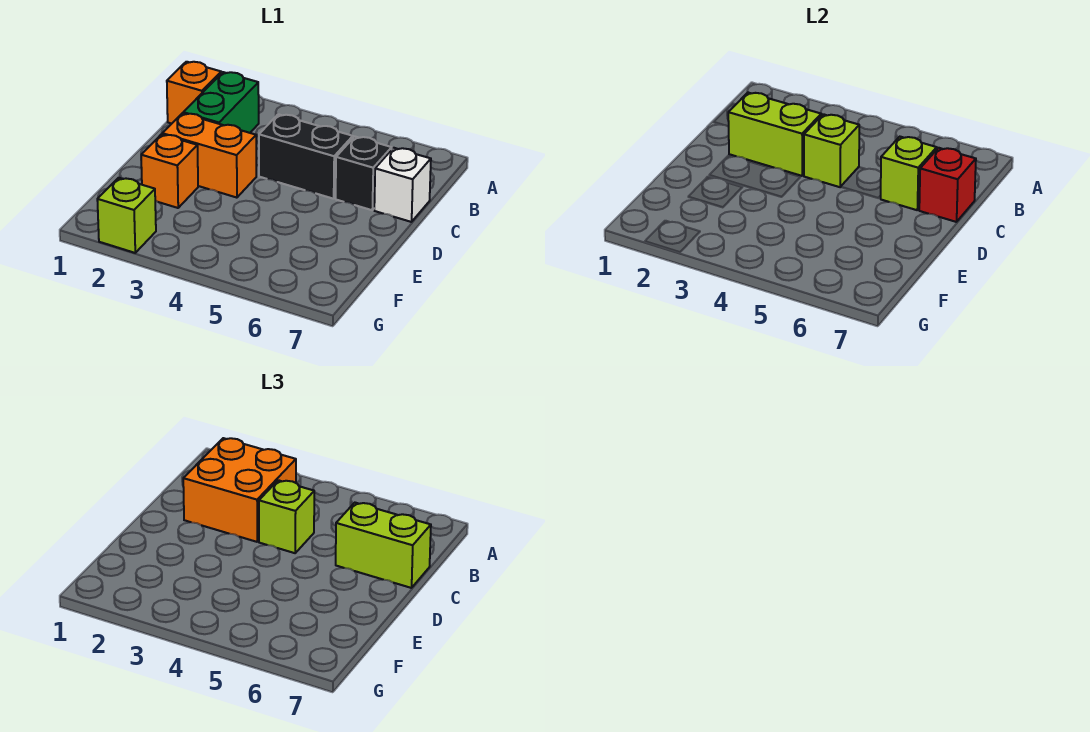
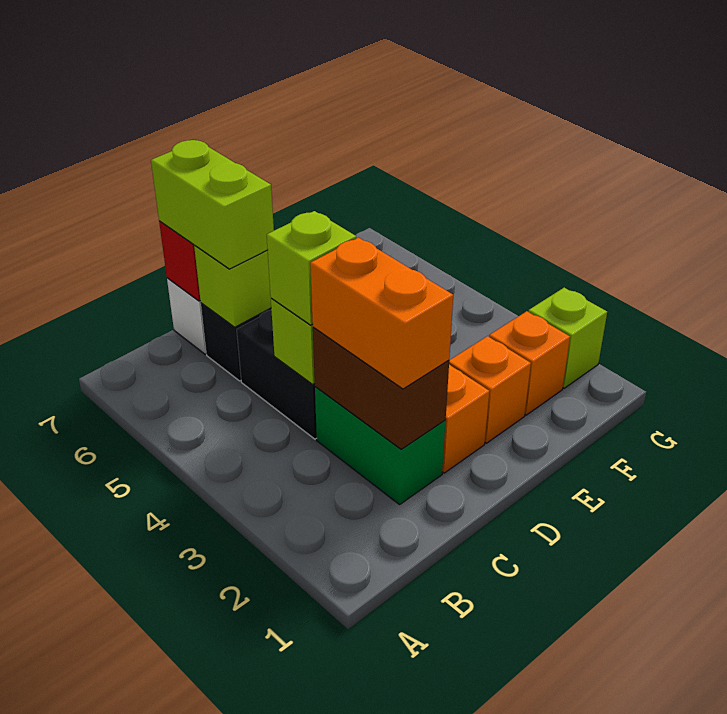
orange brick B1 level 1 -> orange brick F2 level 1
green brick B2:C2 level 1 -> green brick C2:C3 level 1
orange brick B2:C3 level 3 -> orange brick C2:C3 level 3
lime brick C2:C3 level 2 -> brown brick C2:C3 level 2

